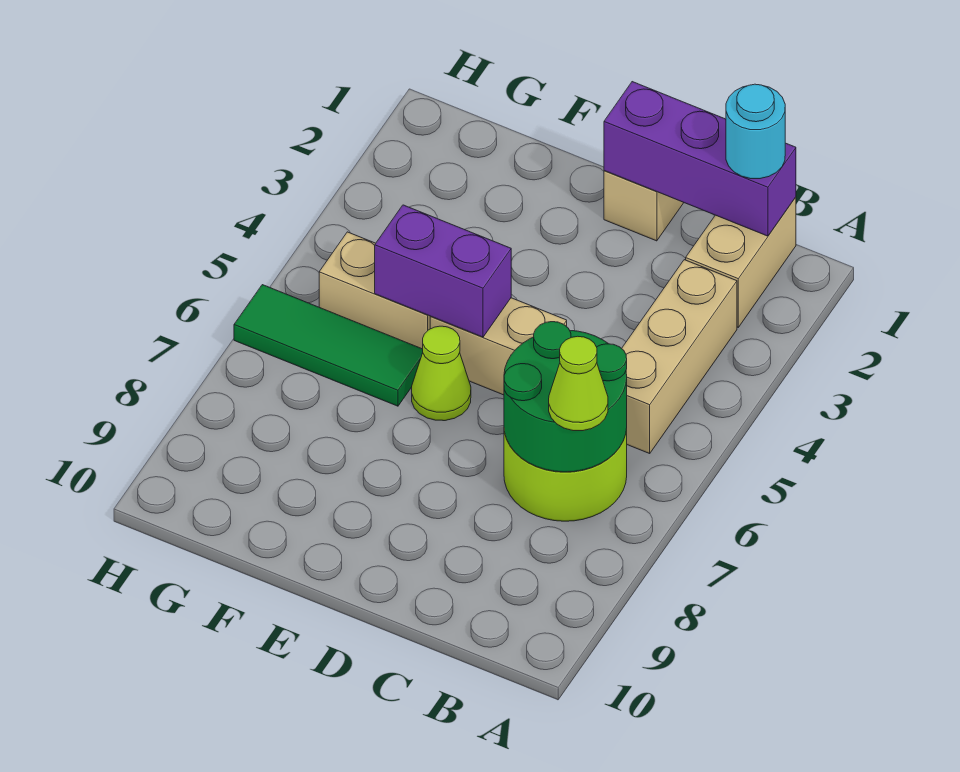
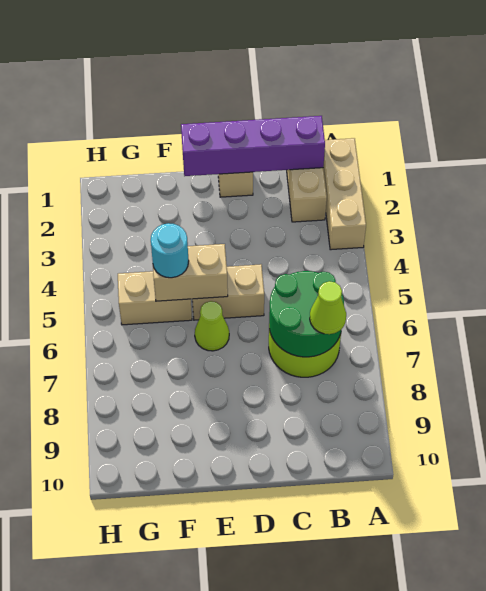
purple brick B1:D1 level 2 -> purple brick B1:E1 level 2
cyan round brick B1 level 3 -> cyan round brick F5 level 3
tan brick B3:B5 level 1 -> tan brick A1:A3 level 1
purple brick E5:F5 level 2 -> tan brick E5:F5 level 2
green tile F6:H6 level 1 -> none

